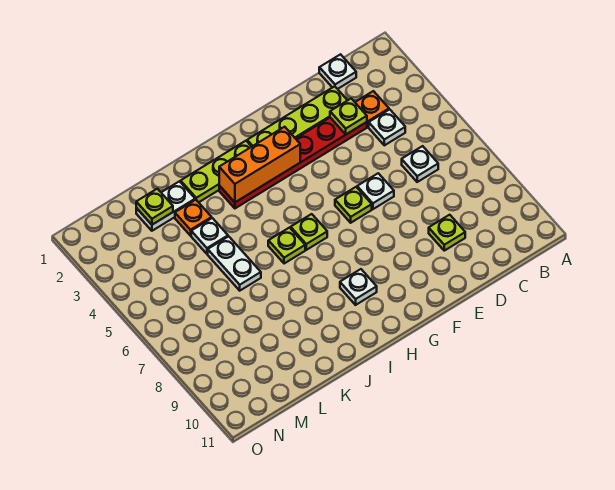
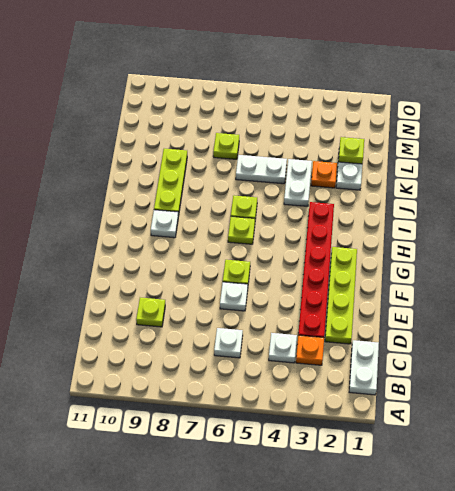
white plate C1 level 1 -> white plate B1:C1 level 1
lime plate D3 level 2 -> lime plate L7 level 1
orange brick G3:I3 level 2 -> none
lime plate H2:J2 level 1 -> lime plate I9:K9 level 1
white plate K4 level 1 -> white plate J4:K4 level 1

